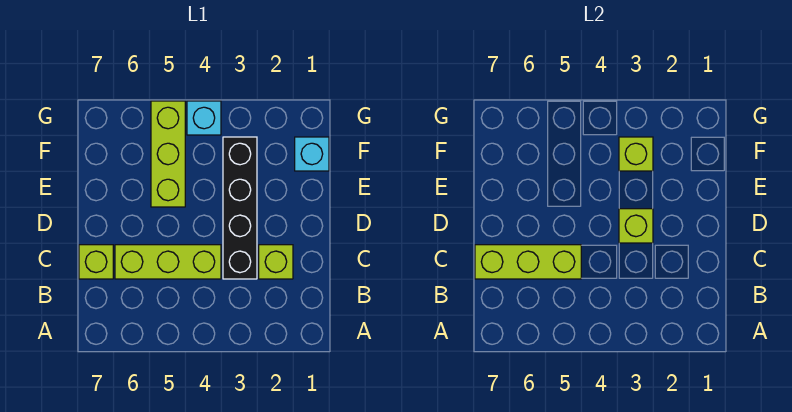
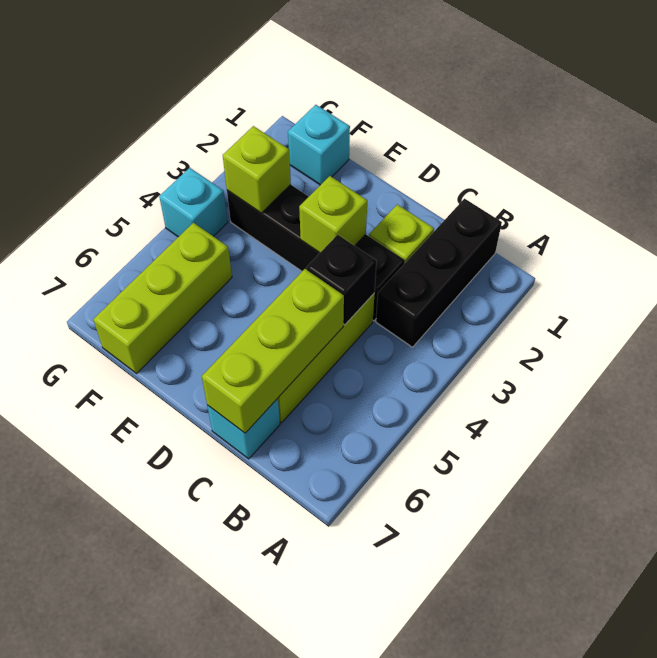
none -> black brick B1:B3 level 1
none -> black brick C4 level 2
lime brick C7 level 1 -> cyan brick C7 level 1
lime brick E5:G5 level 1 -> lime brick F5:F7 level 1

